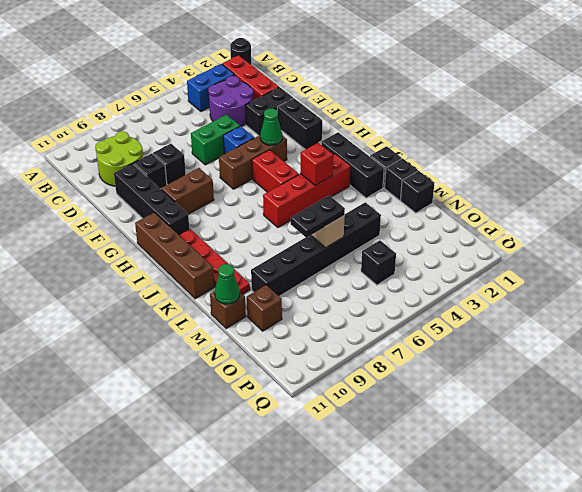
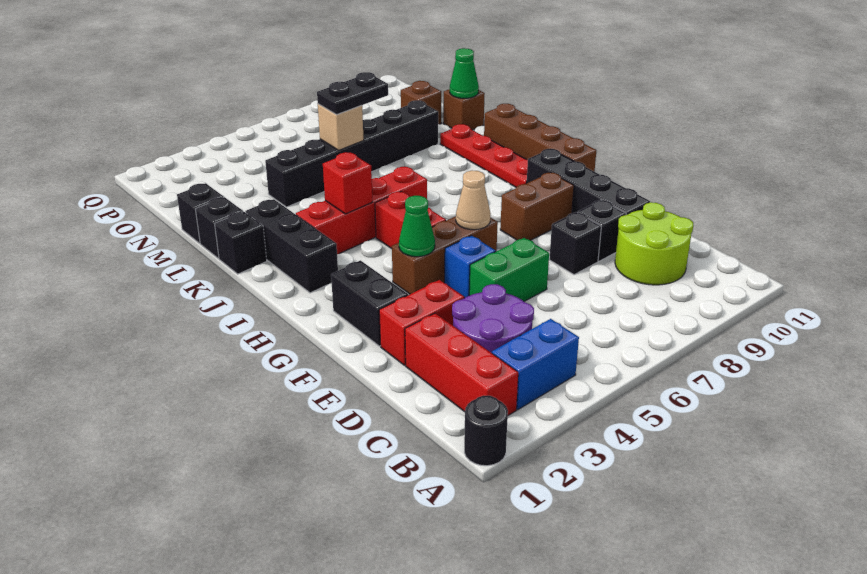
black brick E2:E3 level 1 -> red brick E2:E3 level 1
none -> tan cone G6 level 2
black brick O5 level 1 -> none

